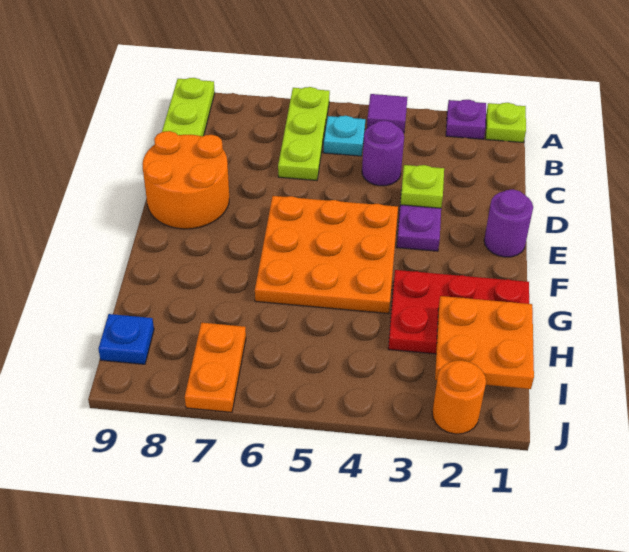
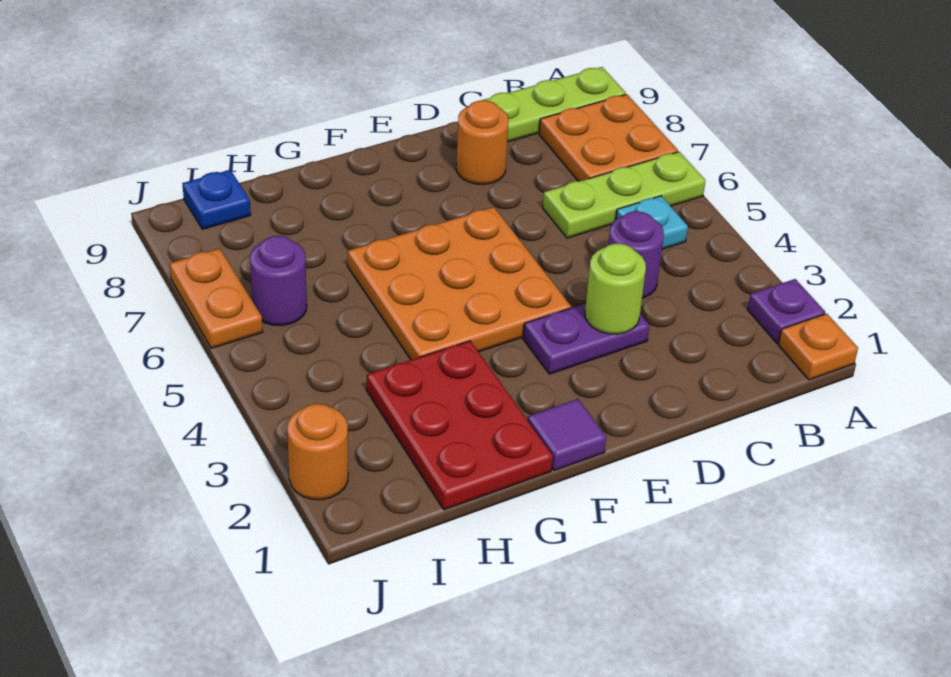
lime plate A1 level 1 -> orange plate A1 level 1
purple tile A4 level 1 -> purple tile F1 level 1
lime plate D3 level 2 -> lime round brick D3 level 2
orange round brick D8:E9 level 1 -> orange round brick D8 level 1
purple round brick E1 level 1 -> purple round brick I6 level 1
orange plate H1:I2 level 2 -> orange plate A7:B8 level 1
orange plate I7:J7 level 1 -> orange plate J6:J7 level 1

